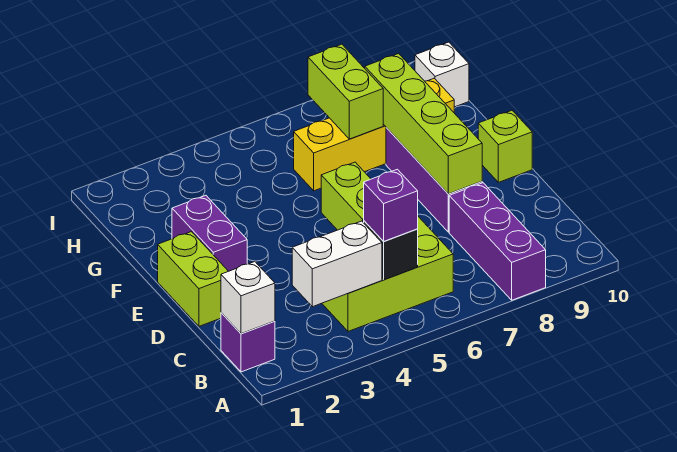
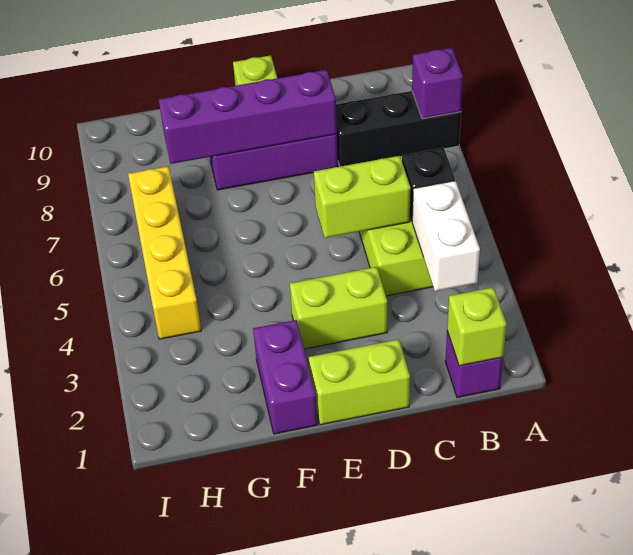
purple brick A8:C8 level 1 -> black brick A8:C8 level 1
white brick B1 level 2 -> lime brick B1 level 2
purple brick B5 level 3 -> purple brick A8 level 2
lime brick D8:G8 level 2 -> purple brick D8:G8 level 2
purple brick E2:F2 level 1 -> purple brick F1:F2 level 1
yellow brick G6:G9 level 1 -> yellow brick H4:H7 level 1
lime brick G7:H7 level 2 -> lime brick D3:E3 level 1
white brick H10 level 1 -> none

